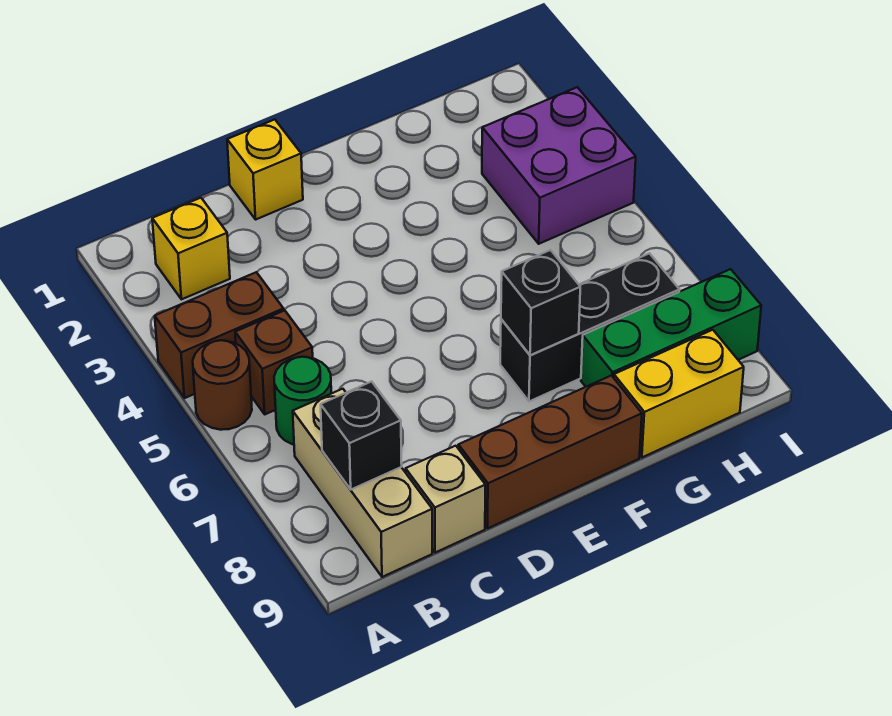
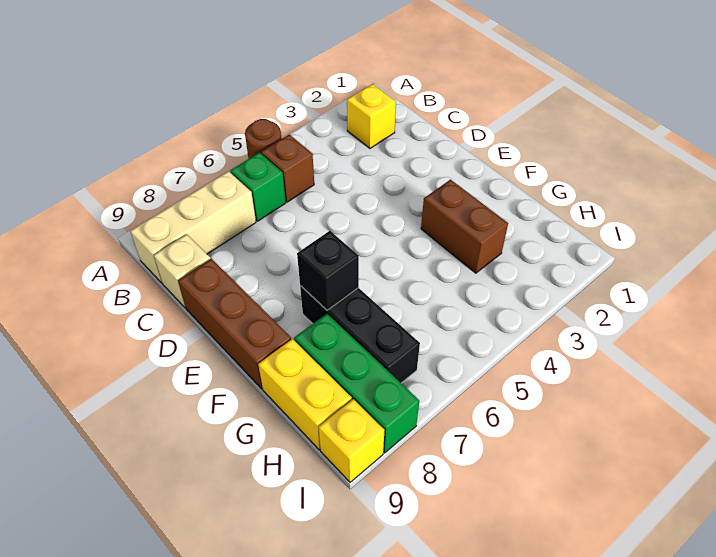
brown brick A4:B4 level 1 -> brown brick F3:G3 level 1
green round brick B6 level 1 -> green brick B6 level 1
black brick B8 level 2 -> none
yellow brick D1 level 1 -> yellow brick I9 level 1
purple brick H3:I4 level 1 -> none

